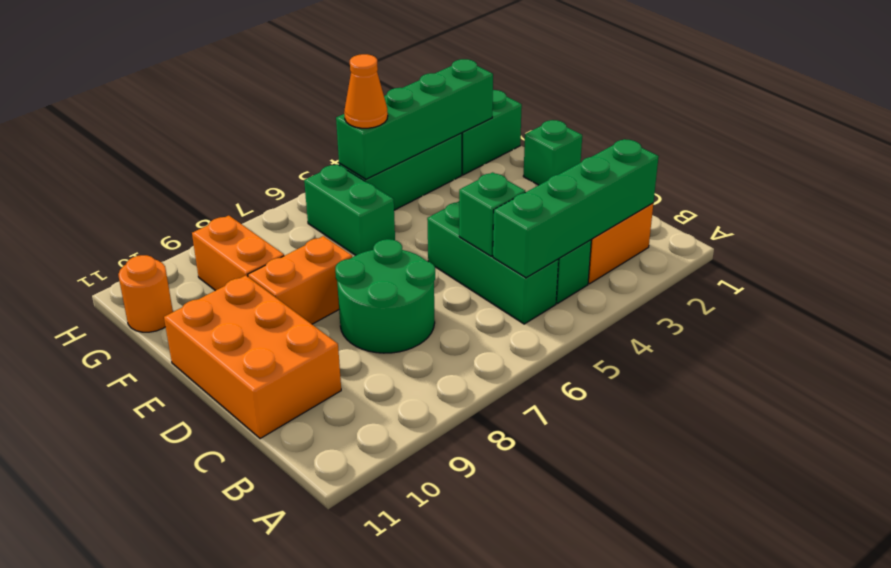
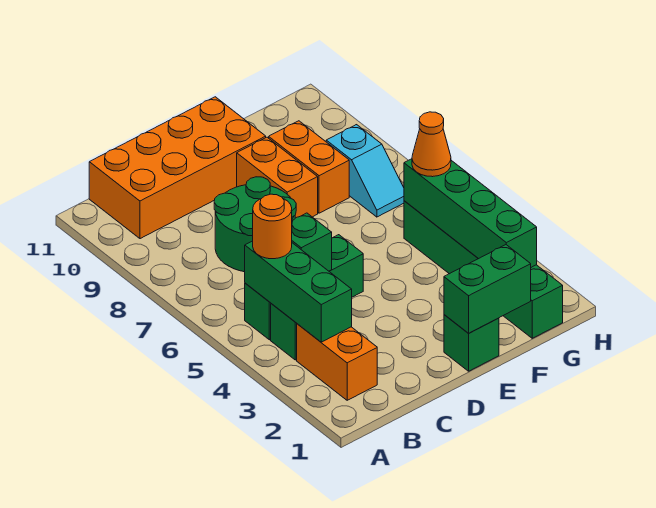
green brick B2:B5 level 2 -> green brick B3:B5 level 2
orange brick C10:E11 level 1 -> orange brick B10:E11 level 1
green brick F6:G6 level 1 -> green brick E1:F1 level 2
orange brick F9:G9 level 1 -> orange brick F8:F9 level 1
none -> cyan slope G7:G8 level 1 top 8
orange round brick G11 level 1 -> orange round brick B5 level 3

